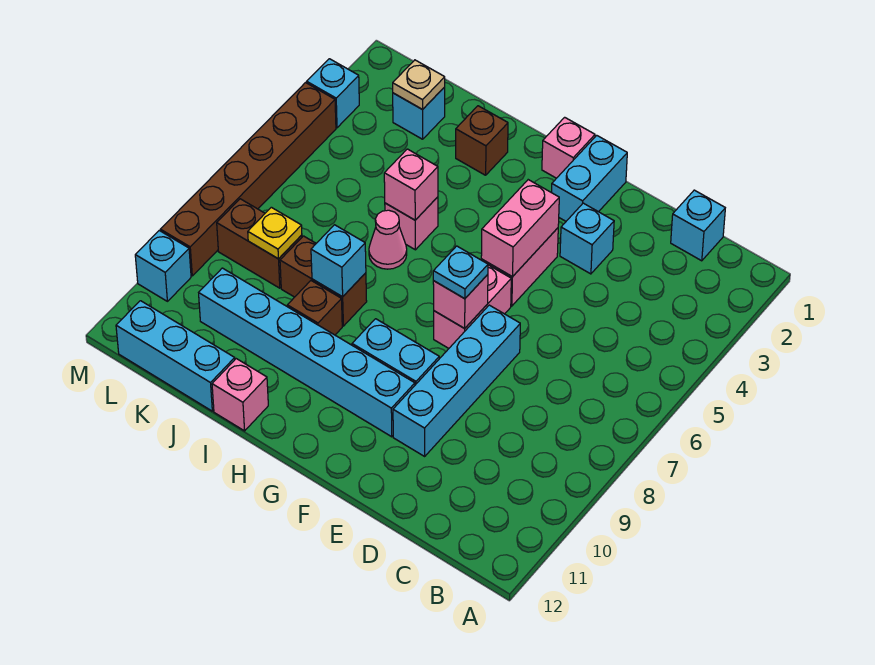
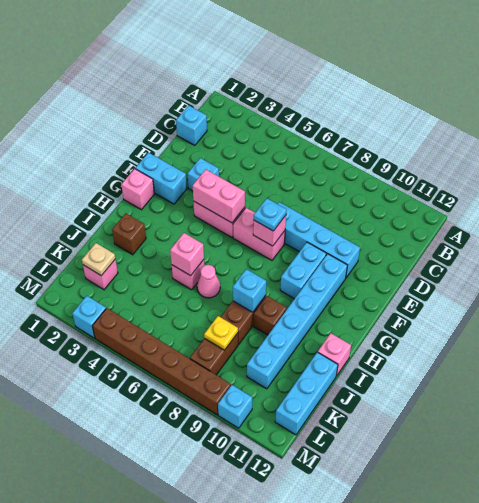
cyan brick K2 level 1 -> pink brick K2 level 1

